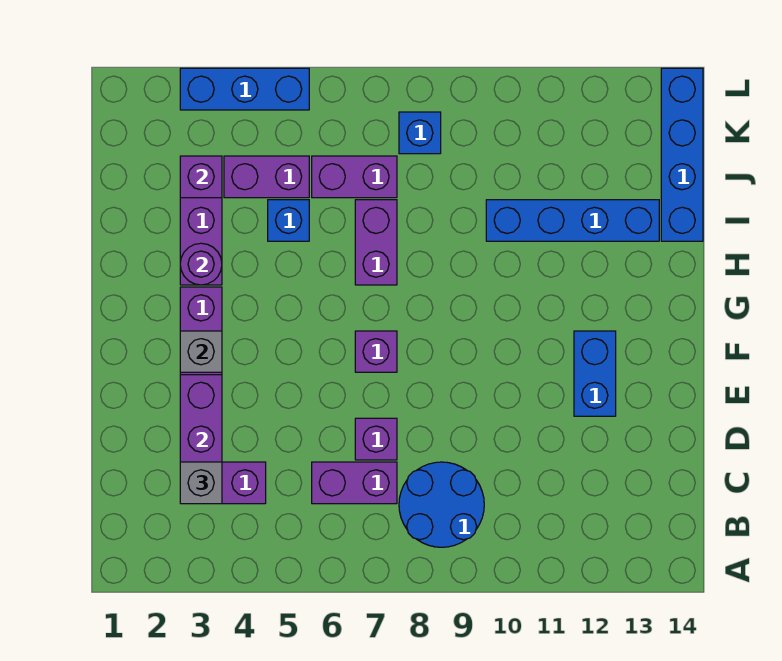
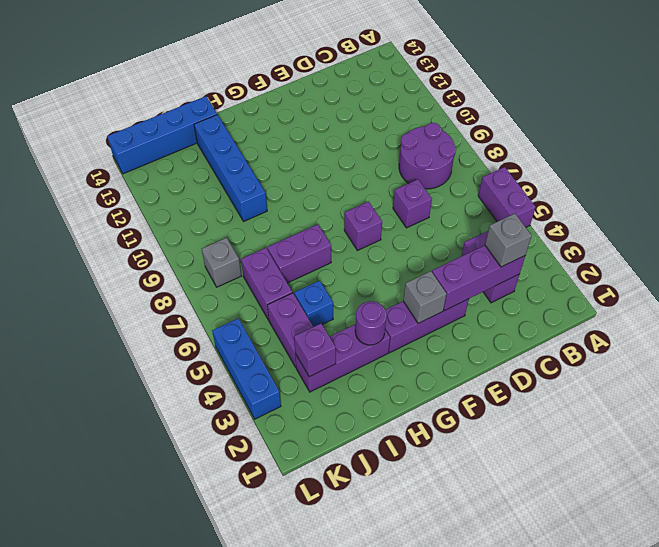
blue round brick B8:C9 level 1 -> purple round brick B8:C9 level 1
purple brick C6:C7 level 1 -> purple brick A5:A6 level 1
blue brick E12:F12 level 1 -> none
blue brick K8 level 1 -> grey brick K8 level 1

